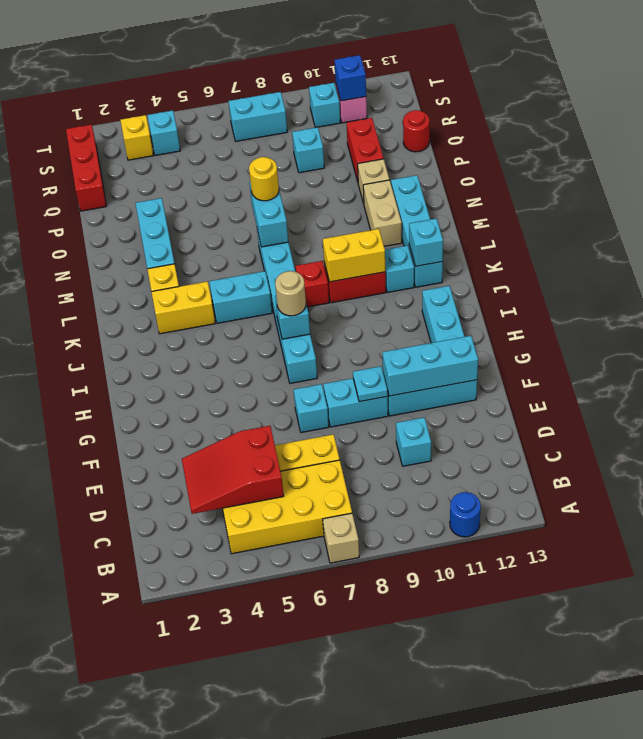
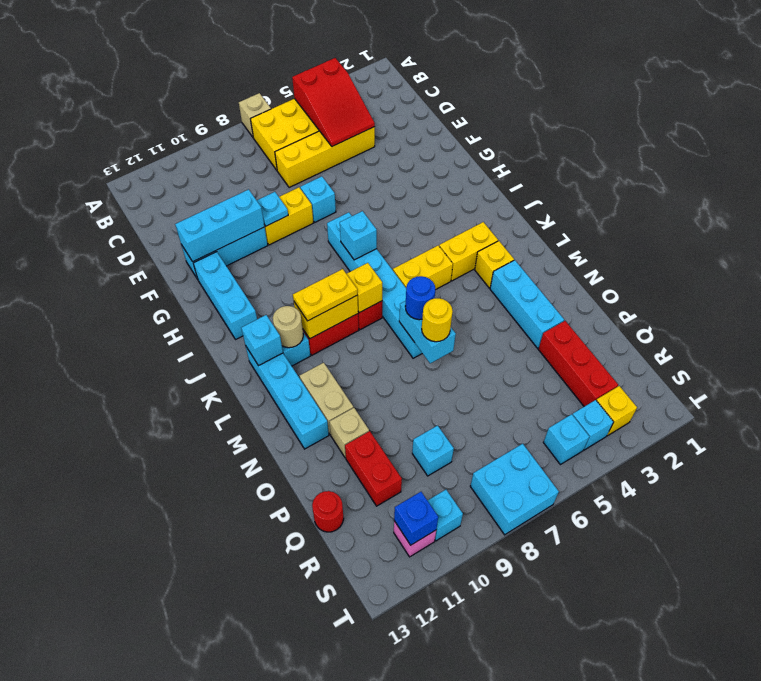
blue round brick A11 level 1 -> blue round brick M7 level 3
red slope C3:D5 level 2 top 5 -> red slope B4:D5 level 2 top B
cyan brick D10 level 1 -> cyan brick S5 level 1
cyan brick F8:F9 level 1 -> yellow brick F8:F9 level 1
tan round brick I7 level 3 -> tan round brick K11 level 2
cyan brick K5:K6 level 1 -> yellow brick K5:K6 level 1
none -> yellow brick K8 level 2
none -> yellow plate K9:K10 level 3
red brick Q1:S1 level 1 -> red brick P3:R3 level 1
cyan brick S7:S8 level 1 -> cyan brick S7:T8 level 1

